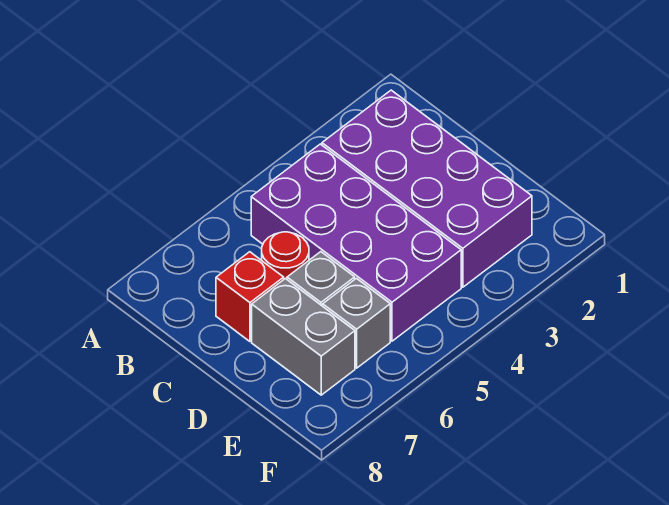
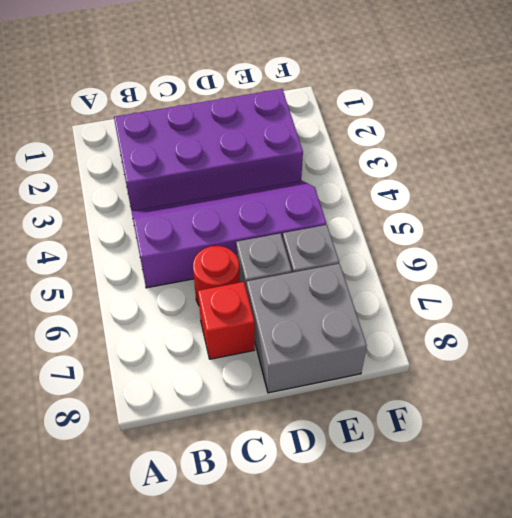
purple brick B4:E5 level 1 -> purple slope B4:E5 level 1 top 5
grey brick D7:E7 level 1 -> grey brick D7:E8 level 1

